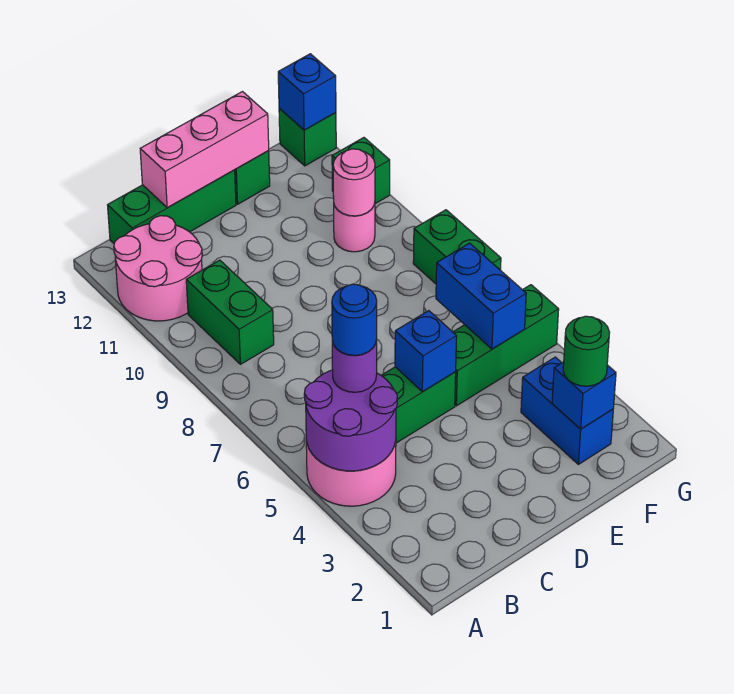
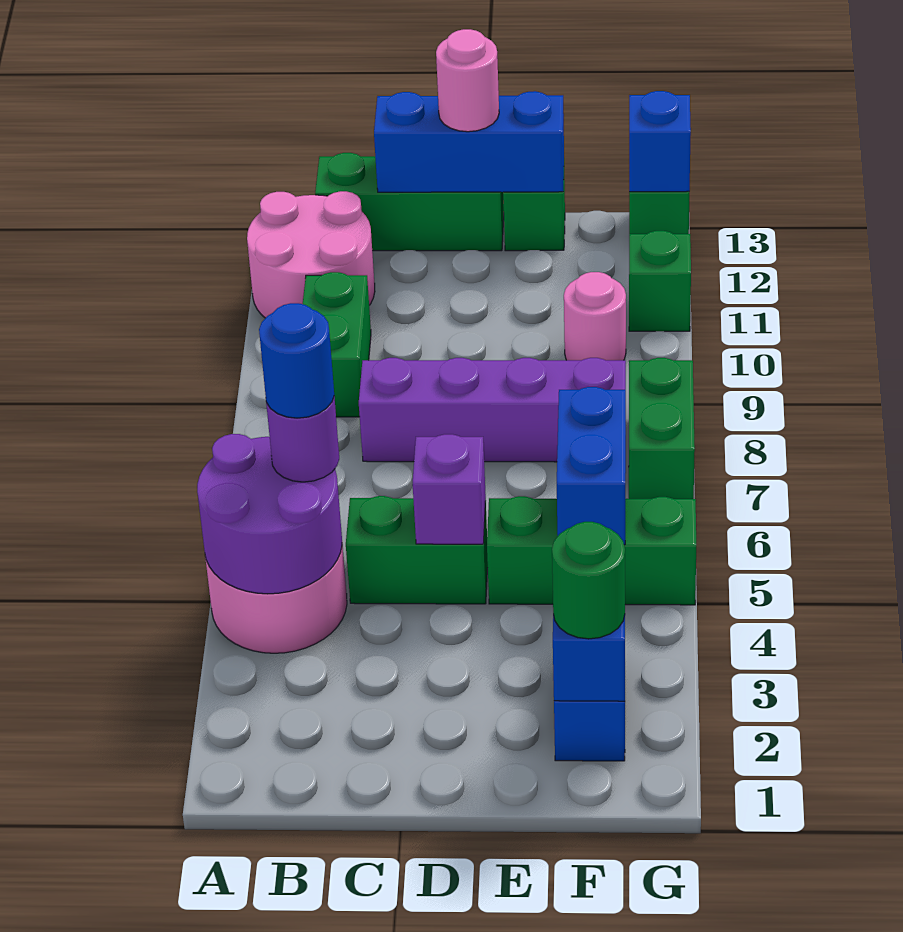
none -> purple brick C8:F8 level 1
pink brick C13:E13 level 2 -> blue brick C13:E13 level 2
blue brick D5 level 2 -> purple brick D5 level 2
pink round brick F10 level 2 -> pink round brick D13 level 3

